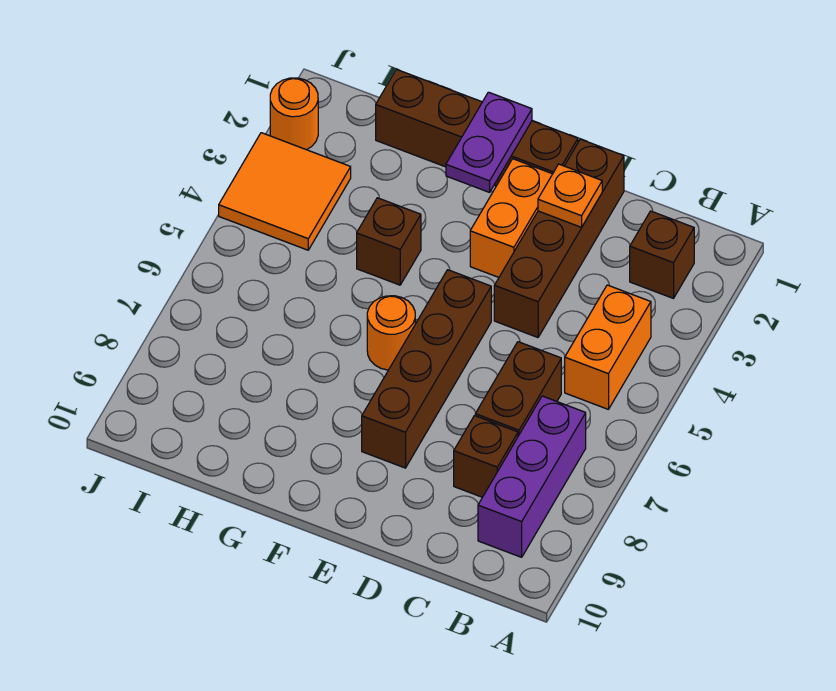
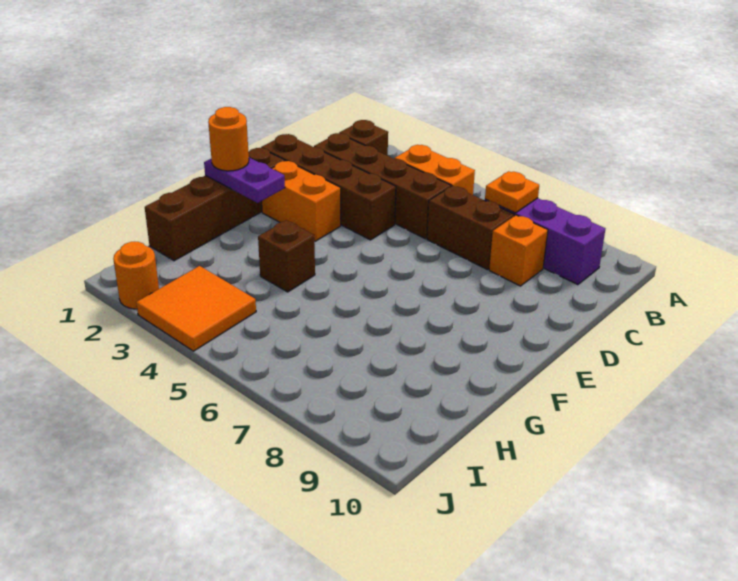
brown brick C8 level 1 -> orange brick C8 level 1
orange plate D2 level 2 -> orange plate B7 level 2
brown brick E5:E8 level 1 -> brown brick C2:C5 level 1
orange round brick F6 level 1 -> orange round brick F1 level 3

